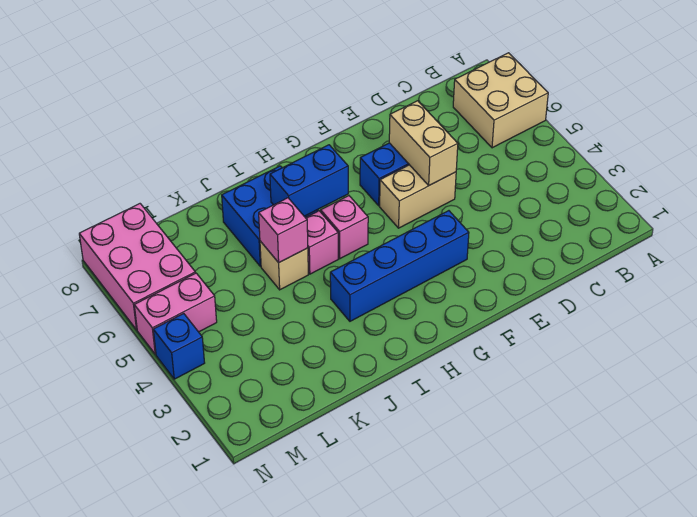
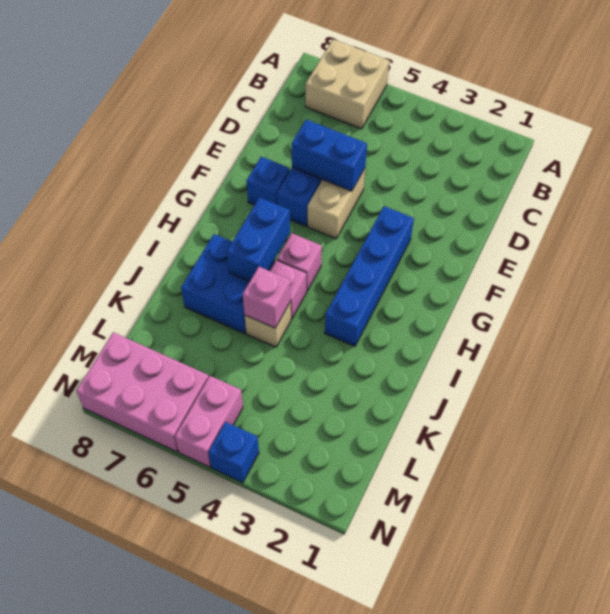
tan brick E5:E6 level 2 -> blue brick E5:E6 level 2
none -> blue brick F7 level 1

